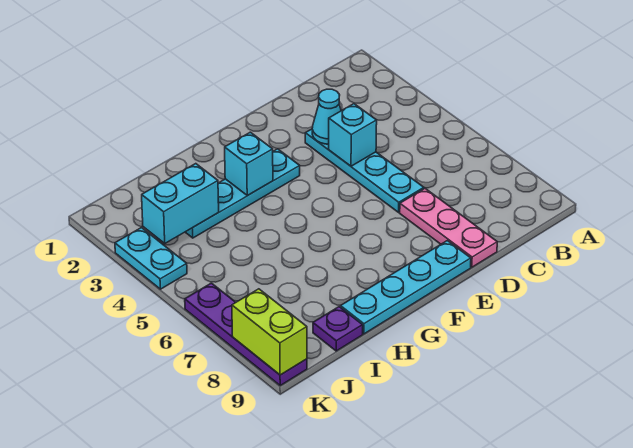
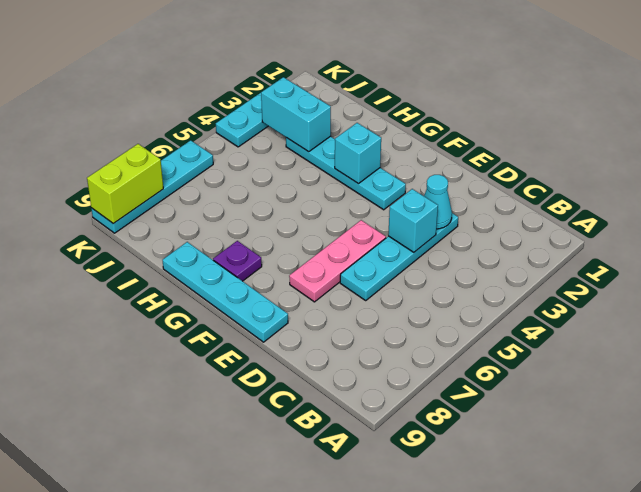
pink plate D7:D9 level 1 -> pink plate E5:E7 level 1
purple plate I9 level 1 -> purple plate G8 level 1
purple plate K6:K9 level 1 -> cyan plate K6:K9 level 1

